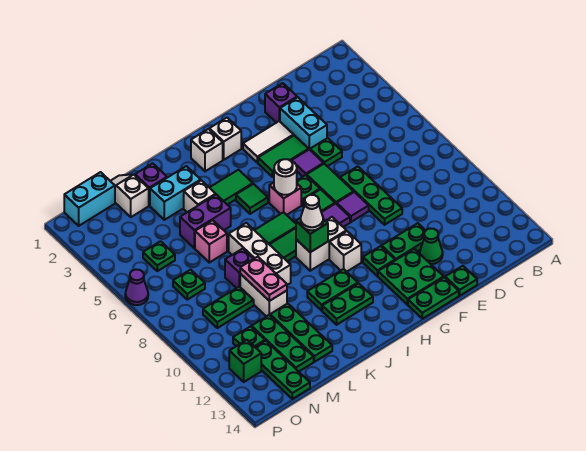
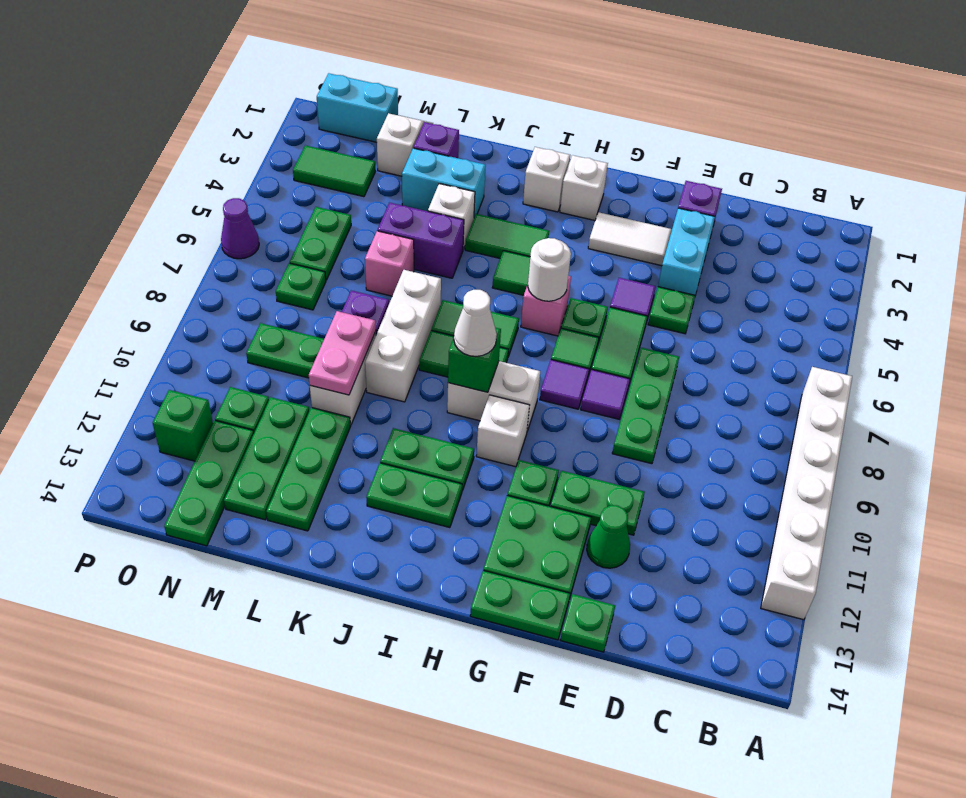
none -> white brick A7:A12 level 1
green tile F4:G4 level 1 -> green tile N3:O3 level 1
green plate N5 level 1 -> green plate N5:N6 level 1

